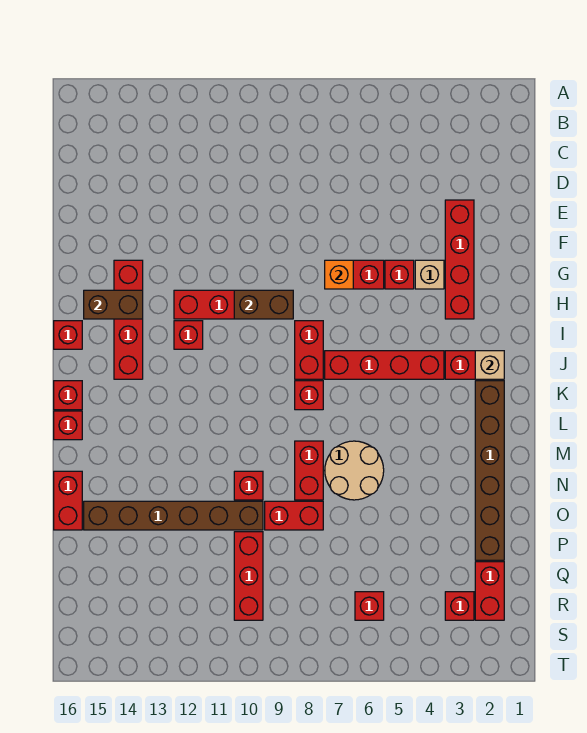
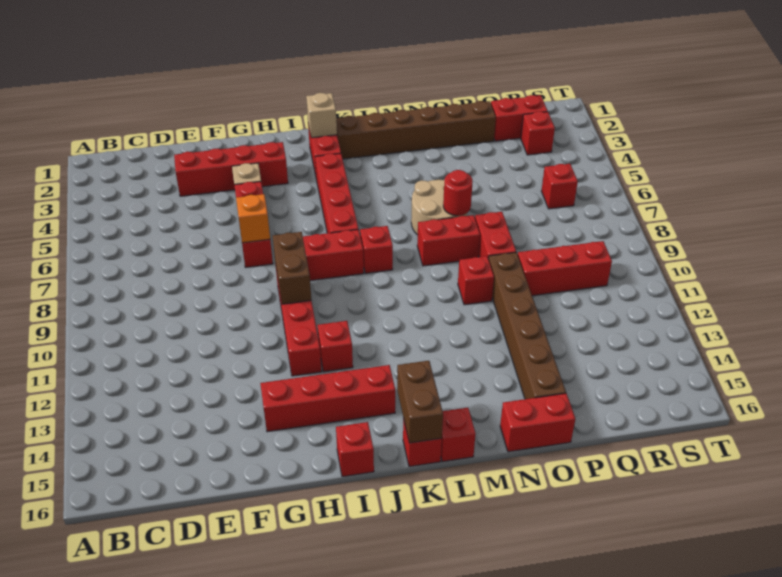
brown brick H14:H15 level 2 -> brown brick K15:K16 level 2
none -> red round brick N7 level 2

